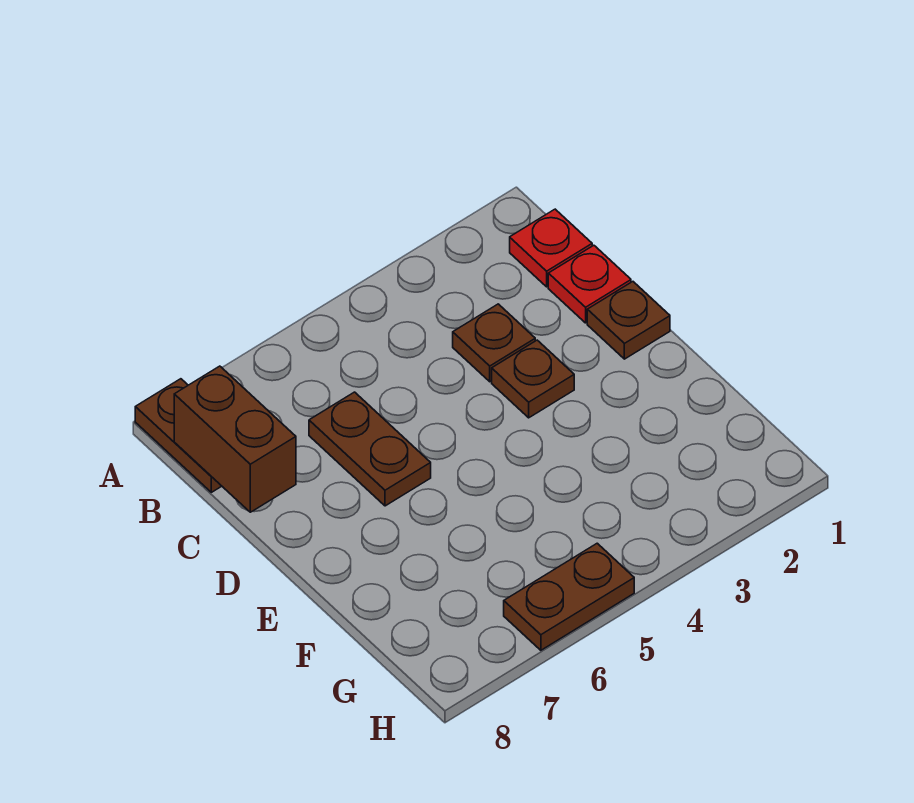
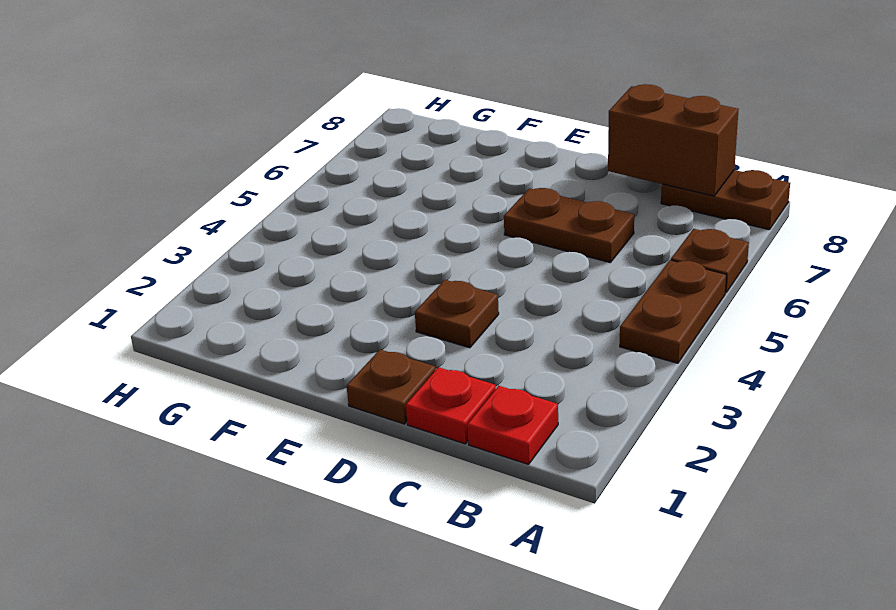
brown plate C3 level 1 -> brown plate A6 level 1
brown plate H5:H6 level 1 -> brown plate A4:A5 level 1

